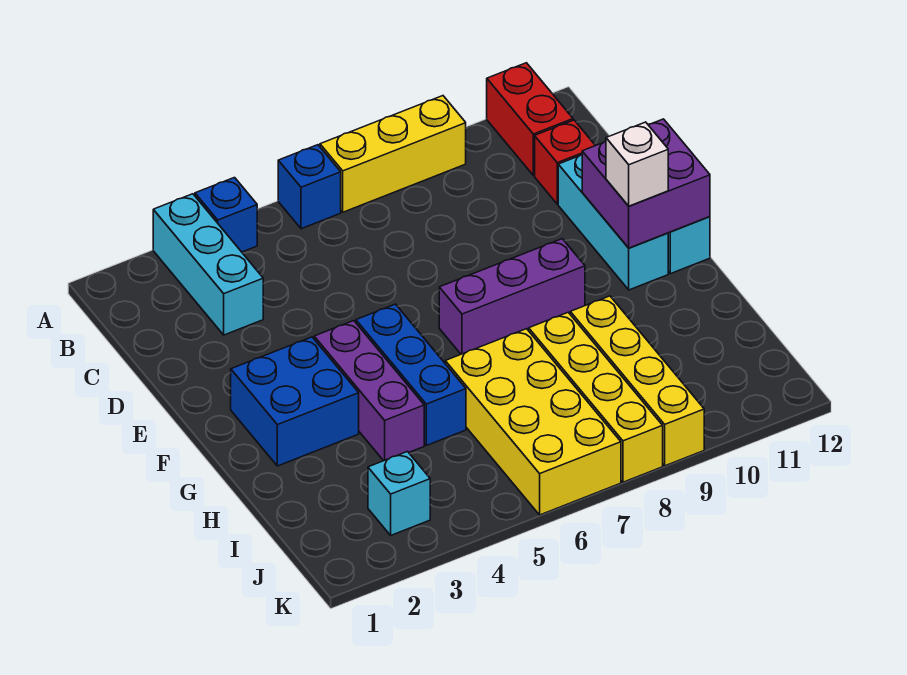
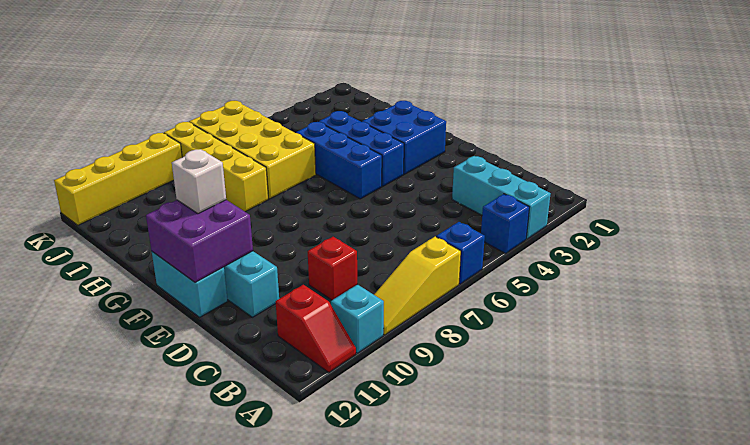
yellow brick A7:A9 level 1 -> yellow slope A7:A9 level 1 top 7
red brick A11:B11 level 1 -> red slope A11:B11 level 1 top B
red brick C11 level 1 -> red brick C9 level 1
purple brick F4:H4 level 1 -> blue brick F4:H4 level 1
purple brick F7:F9 level 1 -> none
yellow brick H9:K9 level 1 -> yellow brick K9:K12 level 1
cyan brick J3 level 1 -> cyan brick A10 level 1

